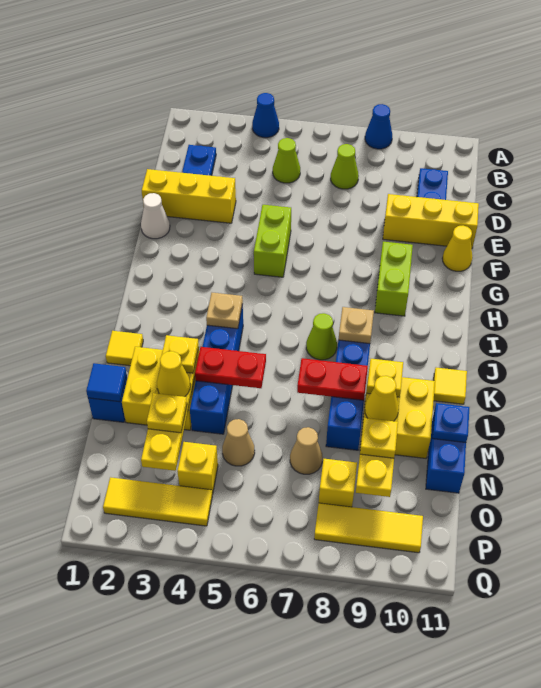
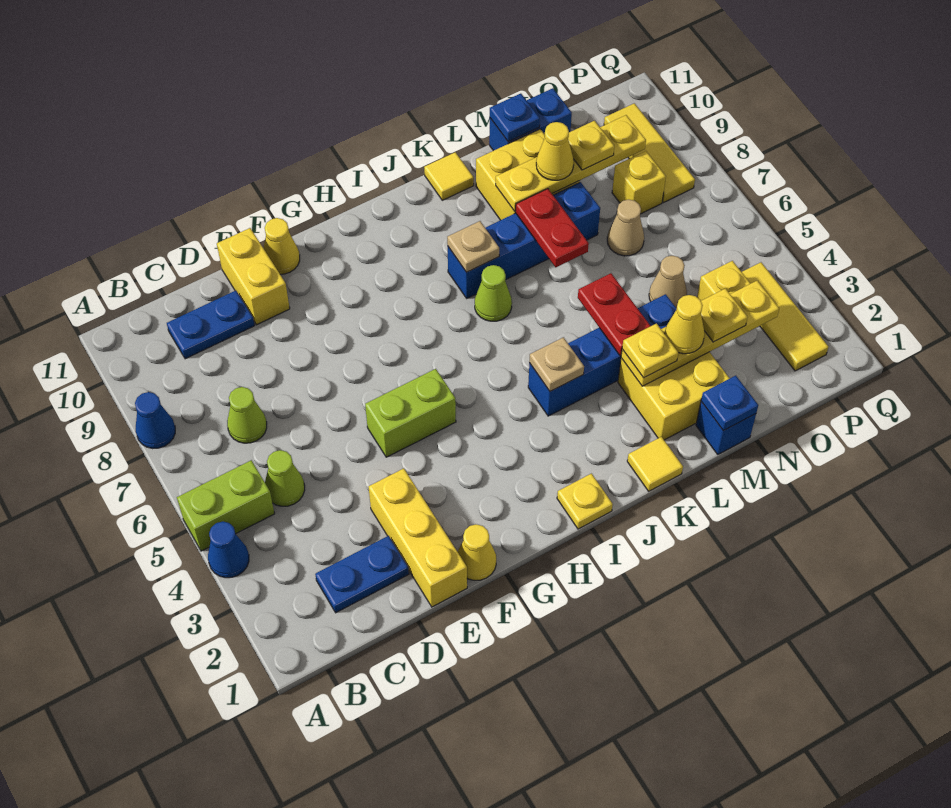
yellow brick E9:E11 level 1 -> yellow brick E10:E11 level 1
white cone F1 level 1 -> yellow cone F1 level 1
lime brick G9:H9 level 1 -> lime brick A5:B5 level 1
yellow plate L9 level 3 -> yellow plate I1 level 1
blue tile M1 level 2 -> blue plate M1 level 2

